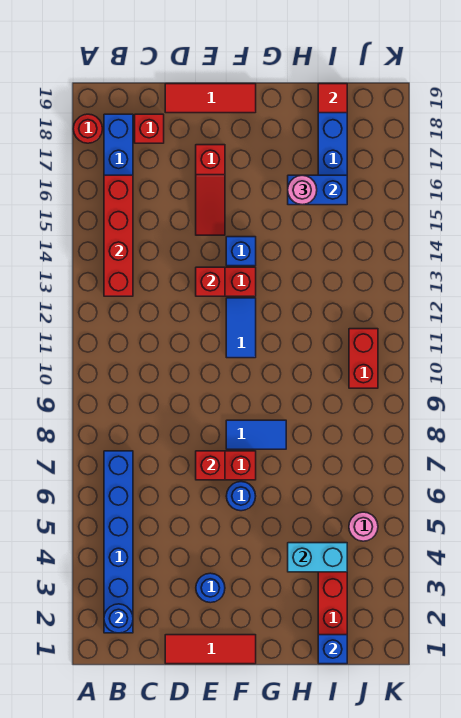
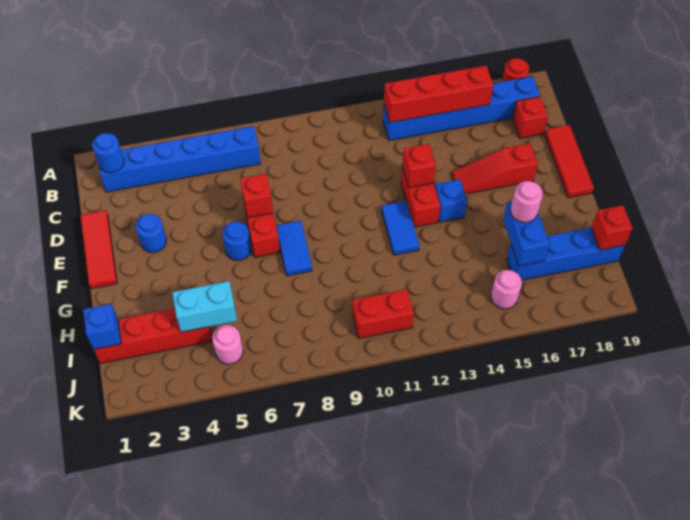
blue tile F11:F12 level 1 -> blue tile F12:G12 level 1
cyan brick H4:I4 level 2 -> cyan brick I4:I5 level 2
red tile I19 level 2 -> red brick I19 level 2
none -> pink round brick J15 level 1

